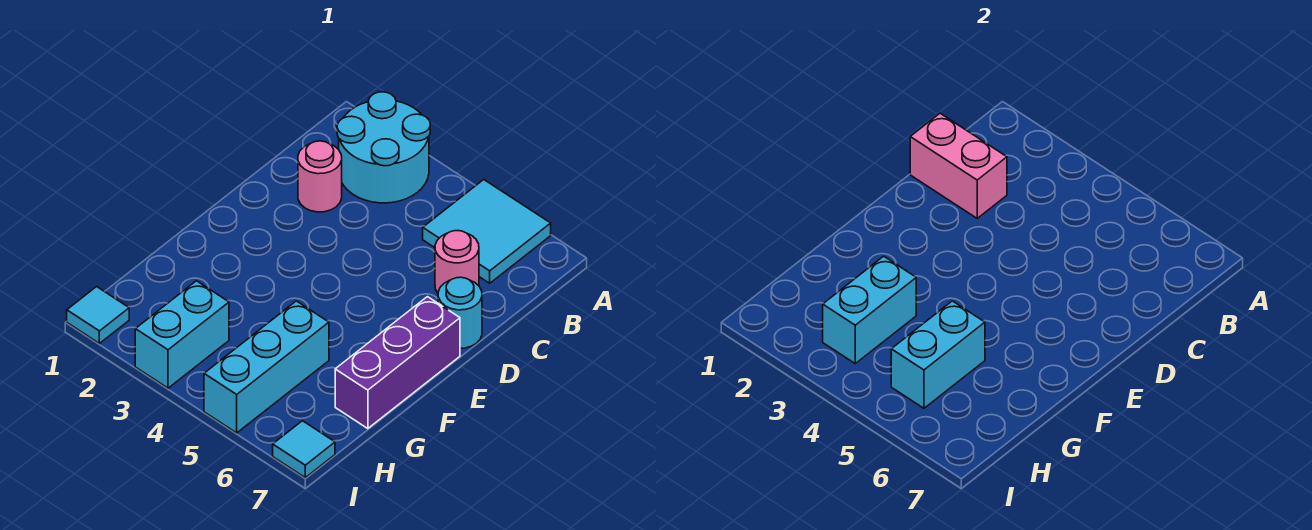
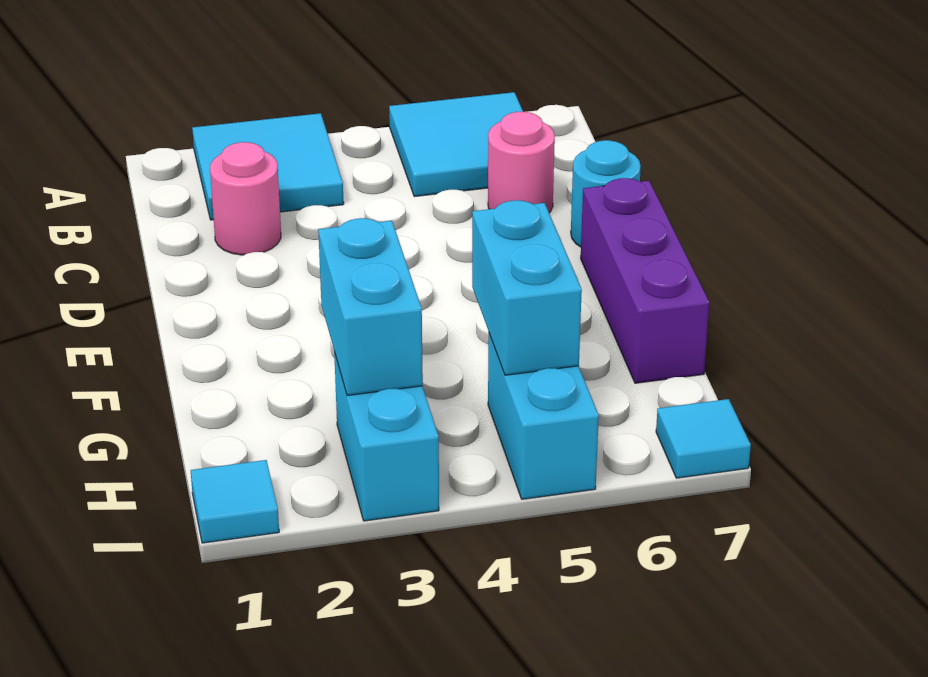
cyan round brick A2:B3 level 1 -> cyan tile A2:B3 level 1
pink brick C1:C2 level 2 -> none
cyan brick G5:I5 level 1 -> cyan brick H5:I5 level 1

